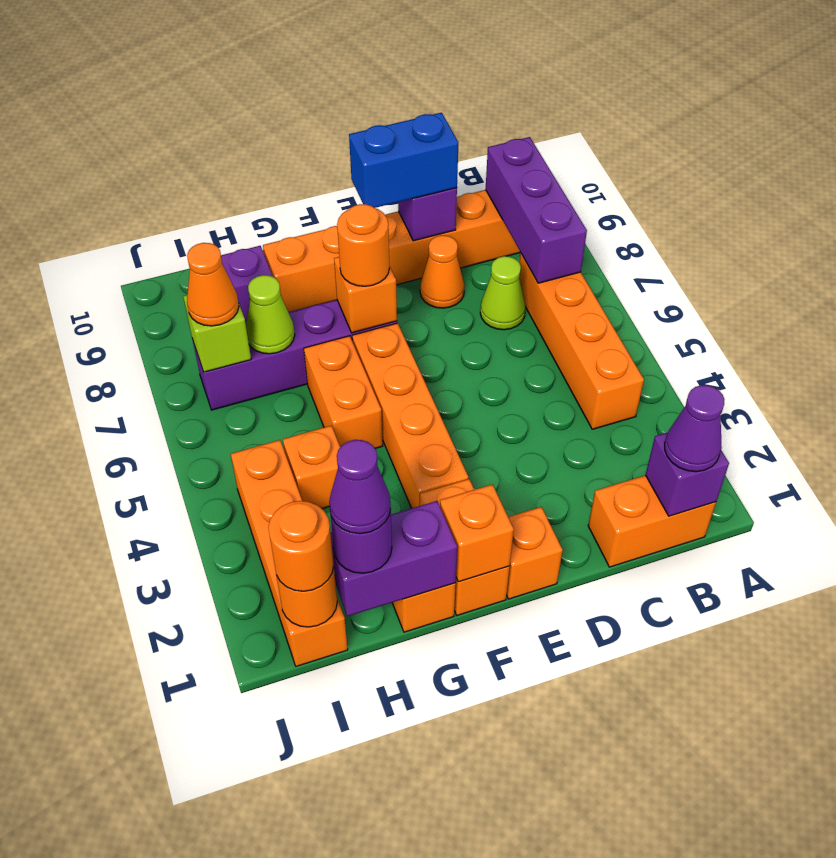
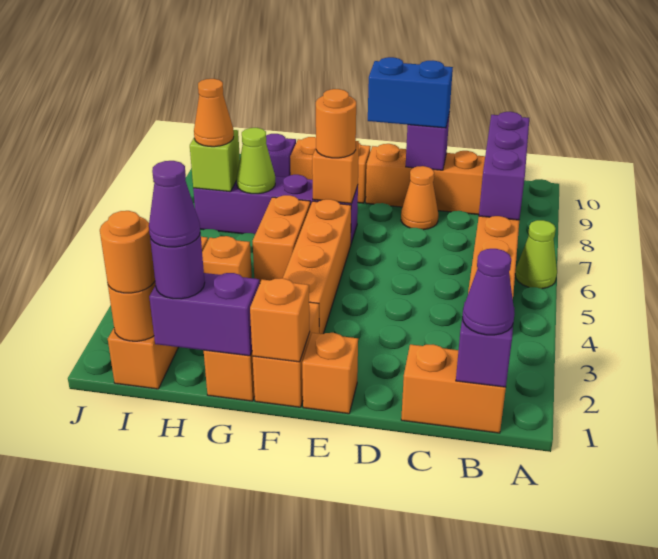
lime cone C7 level 1 -> lime cone A6 level 1

